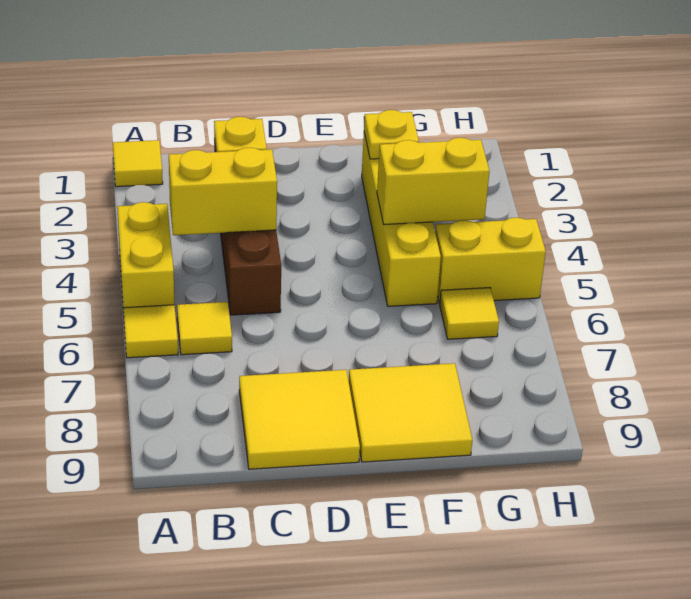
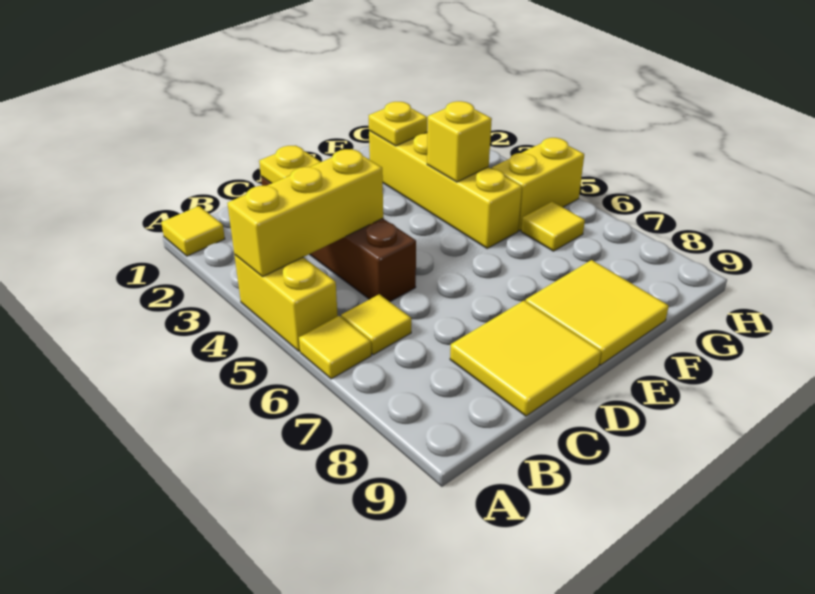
yellow brick B4:C4 level 2 -> yellow brick A4:C4 level 2
yellow brick F4:G4 level 2 -> yellow brick F4 level 2

